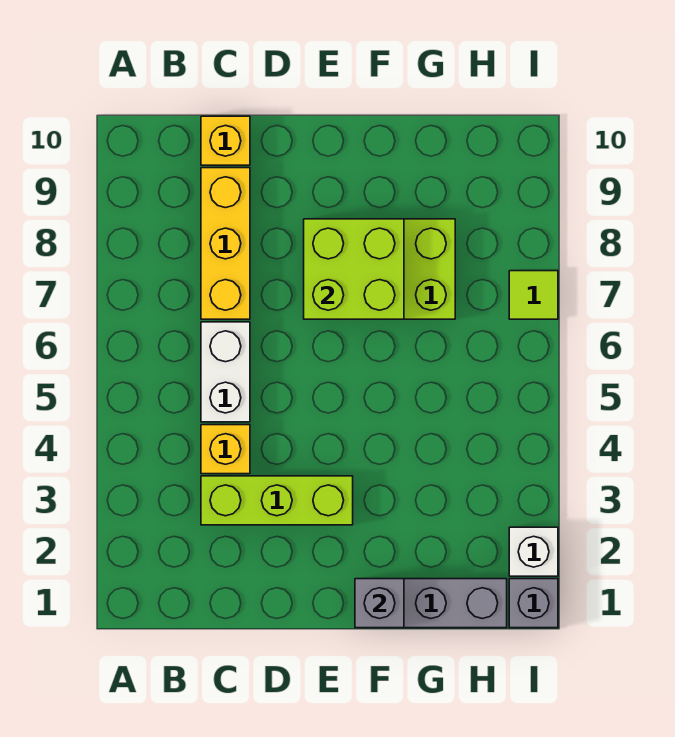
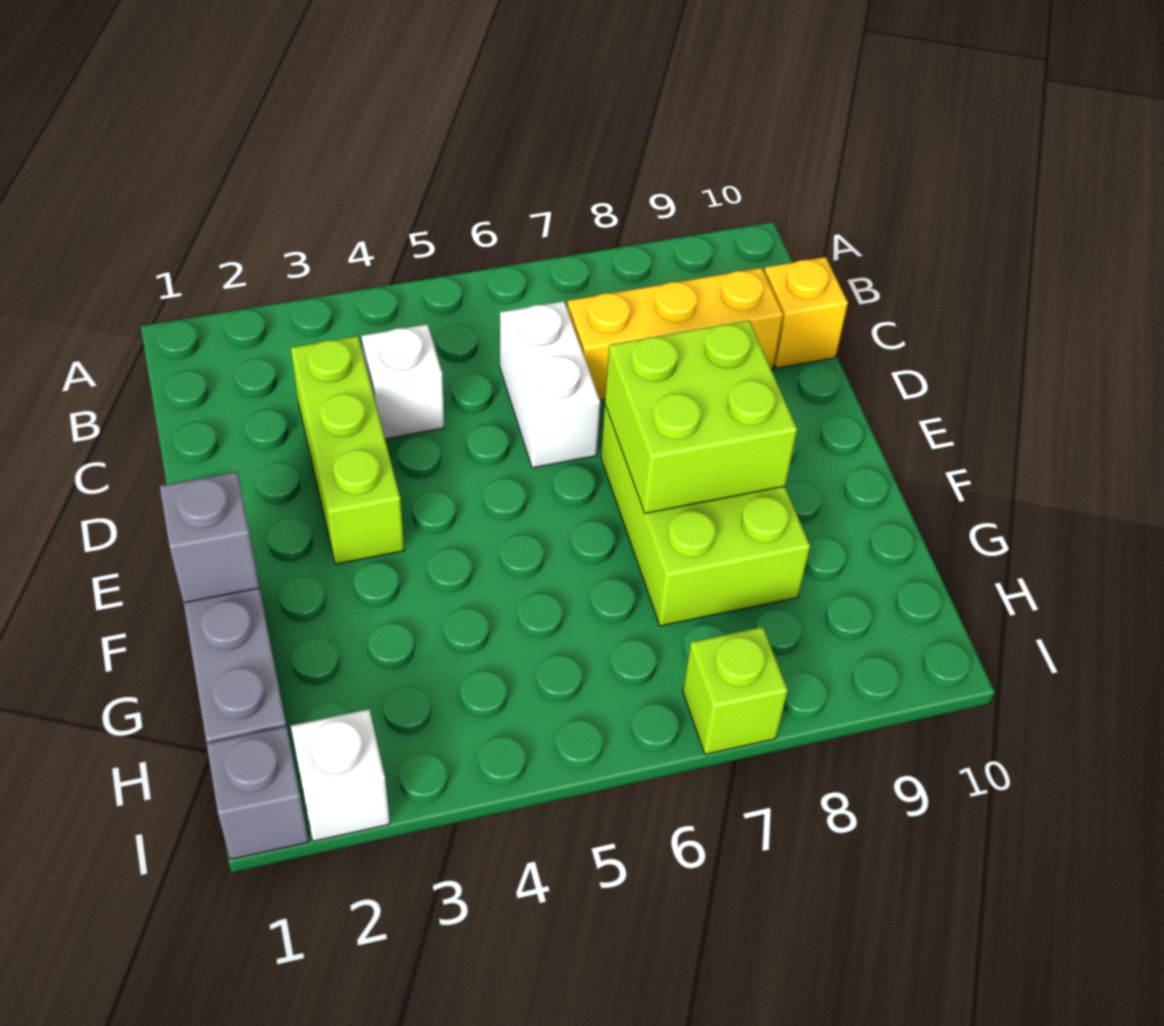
yellow brick C4 level 1 -> white brick C4 level 1
white brick C5:C6 level 1 -> white brick C6:D6 level 1
lime tile I7 level 1 -> lime brick I7 level 1

